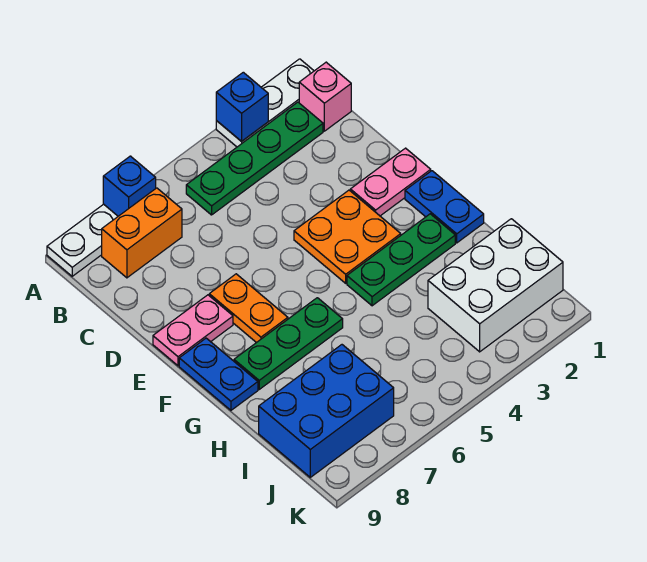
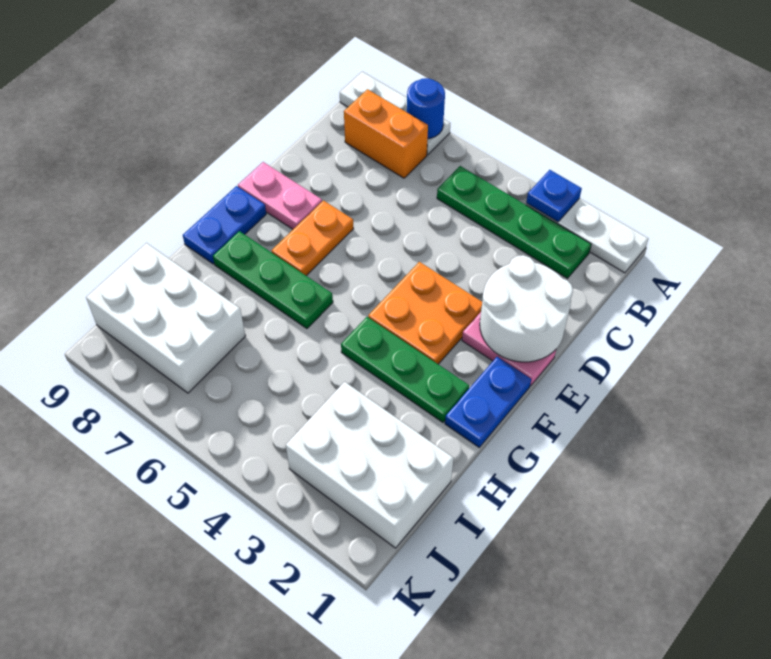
blue brick A3 level 2 -> blue plate A3 level 2
blue brick A7 level 2 -> blue round brick A7 level 2
pink brick B1 level 1 -> none
none -> white round brick D1:E2 level 2
blue brick I7:J9 level 1 -> white brick I7:J9 level 1

